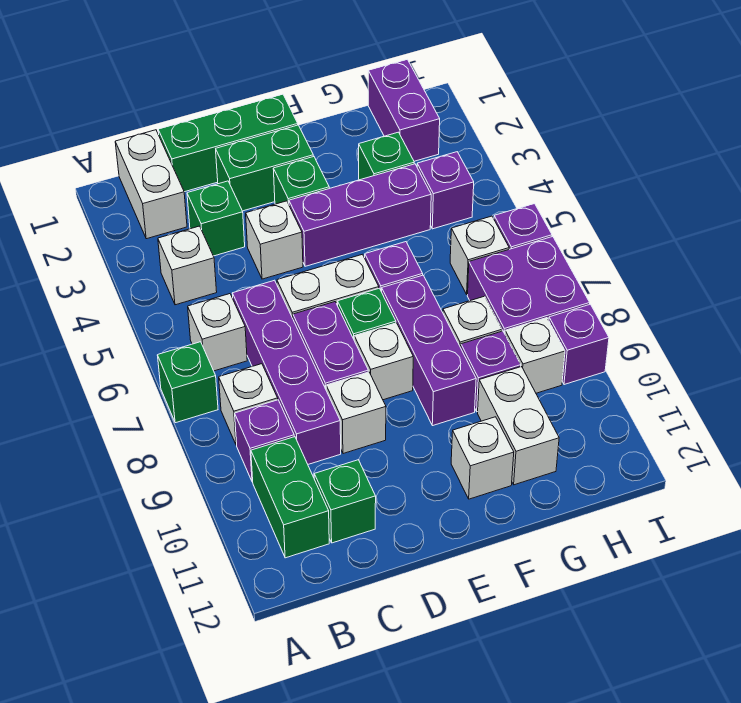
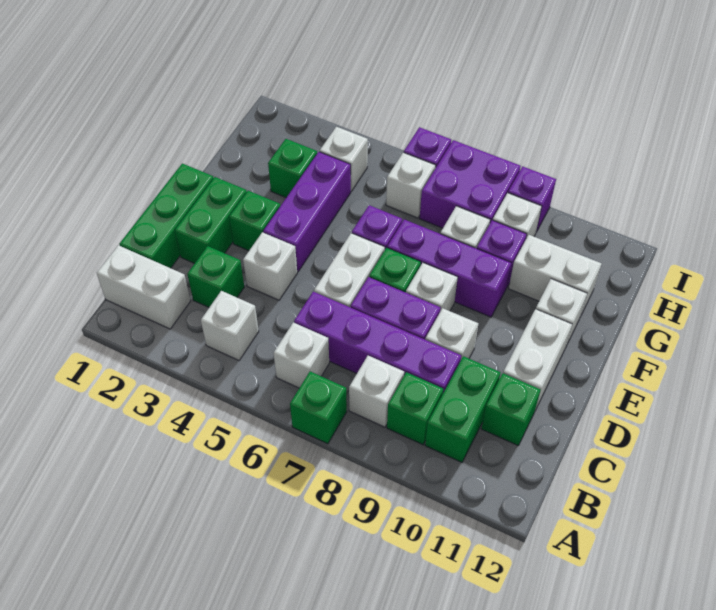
purple brick B9 level 1 -> green brick B9 level 1
green brick B10:B11 level 1 -> green brick B10:C10 level 1
none -> white brick D11:E11 level 1
purple brick H1:H2 level 1 -> none
purple brick H4 level 1 -> white brick H4 level 1

